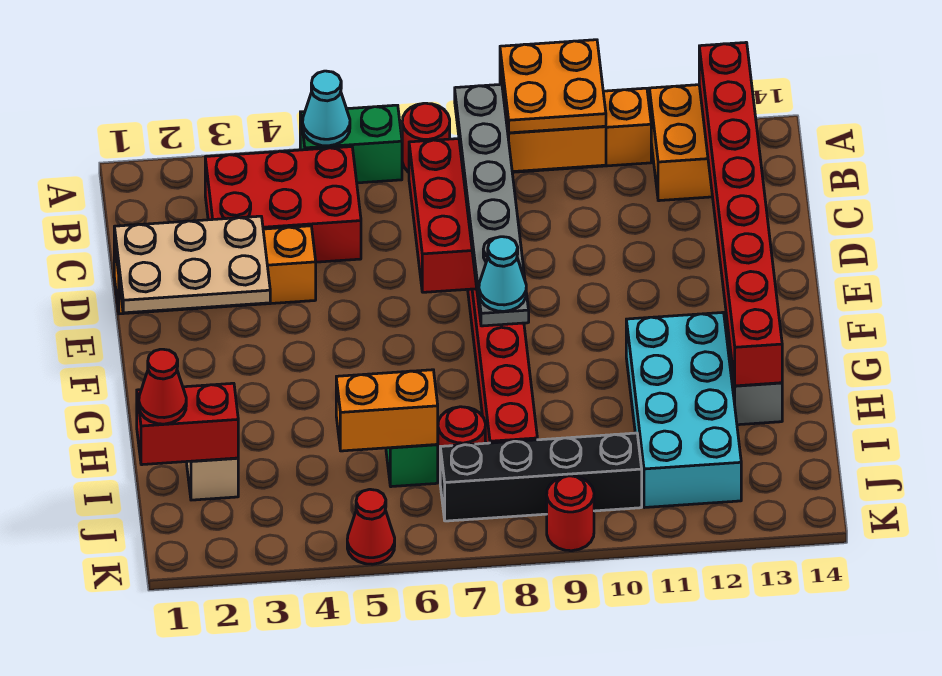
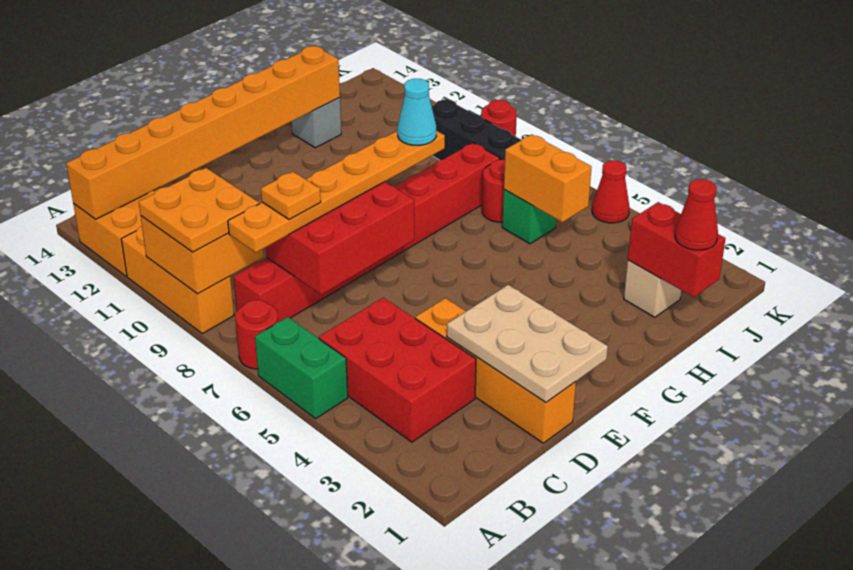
cyan cone A5 level 2 -> none
red brick A13:H13 level 2 -> orange brick A13:H13 level 2
grey plate B8:G8 level 3 -> orange plate B8:G8 level 3
none -> orange plate C8 level 4
cyan brick G11:J12 level 1 -> none

